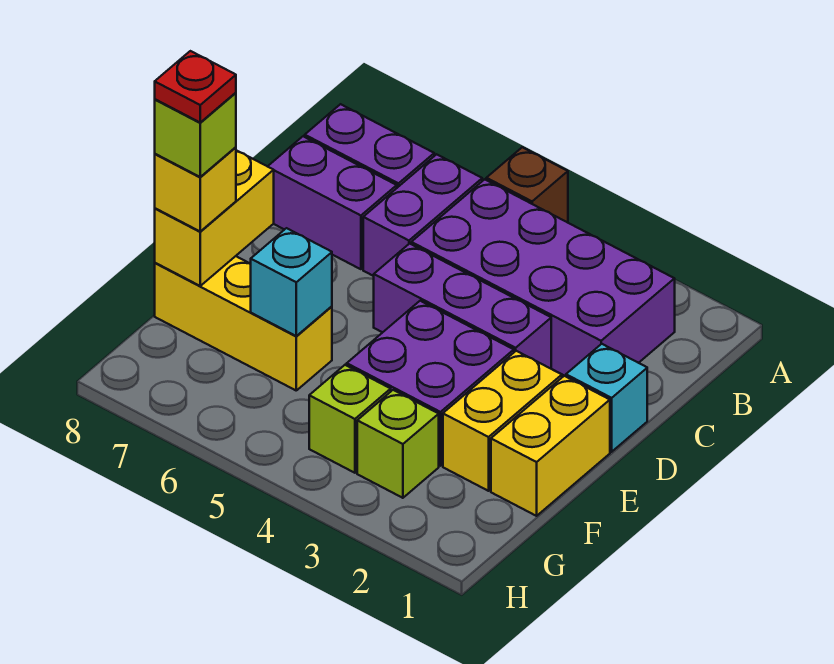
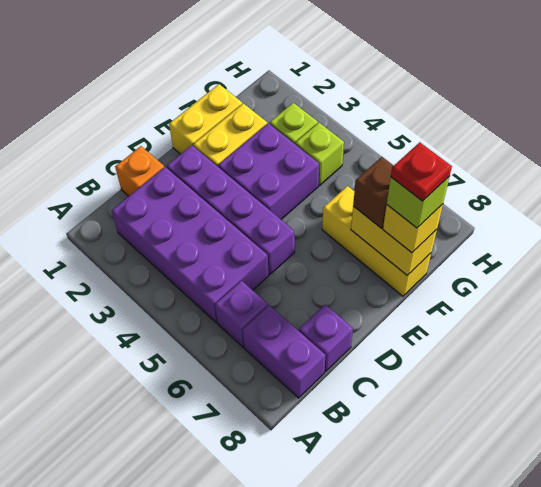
brown brick A5 level 1 -> brown brick F7 level 3
purple brick B6:C6 level 1 -> purple brick B6 level 1
none -> orange brick C1 level 1
purple brick C7:C8 level 1 -> purple brick C8 level 1
cyan brick D1 level 1 -> none
purple brick D3:D5 level 1 -> purple brick D2:D5 level 1
yellow brick E8:F8 level 2 -> yellow brick F7:F8 level 2
cyan brick F6 level 2 -> none

